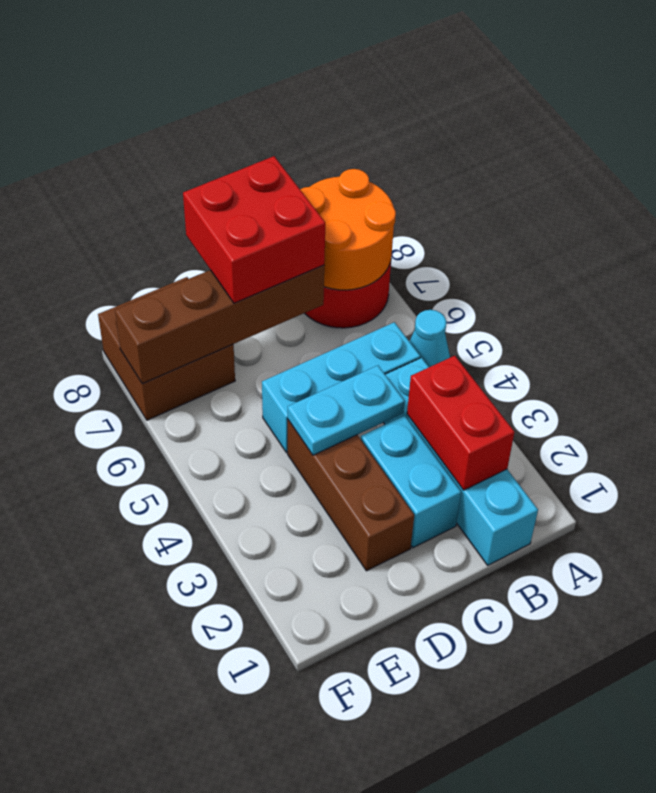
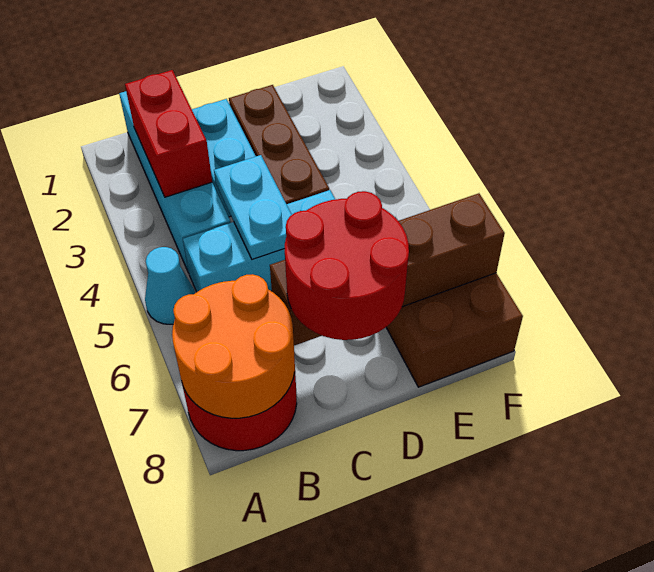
cyan plate C4:D4 level 2 -> cyan plate C4:C5 level 2
red brick C7:D8 level 3 -> red round brick C7:D8 level 3

